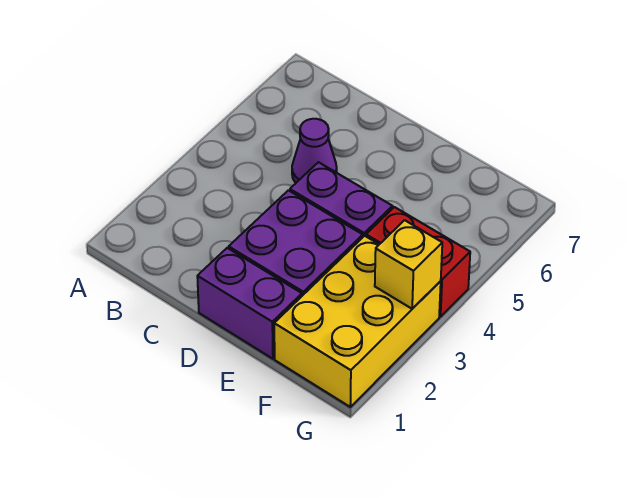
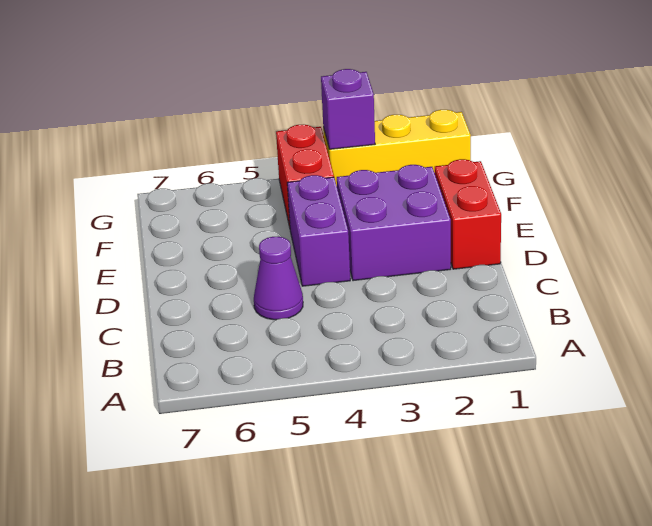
purple brick D1:E1 level 1 -> red brick D1:E1 level 1
yellow brick F1:G3 level 1 -> yellow brick G1:G3 level 1
yellow brick G3 level 2 -> purple brick G3 level 2

